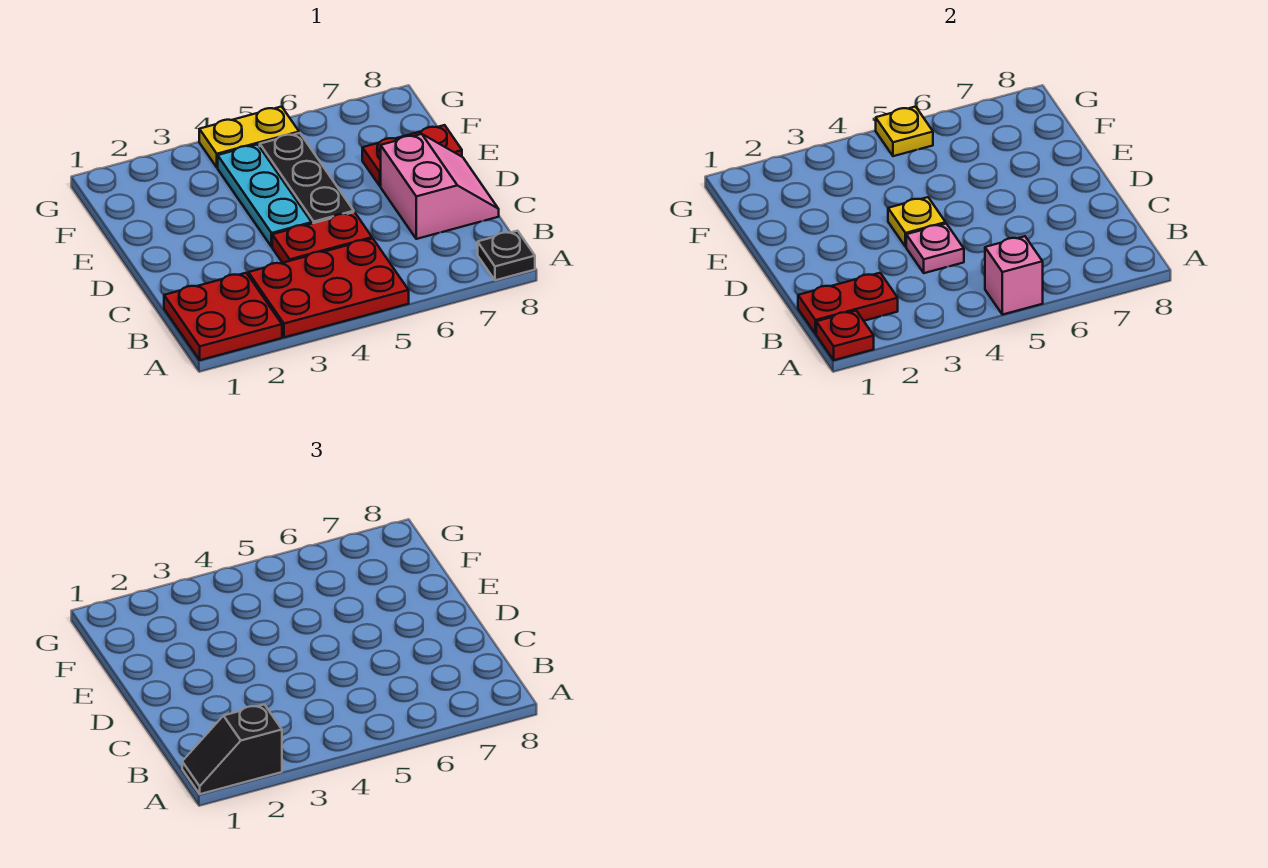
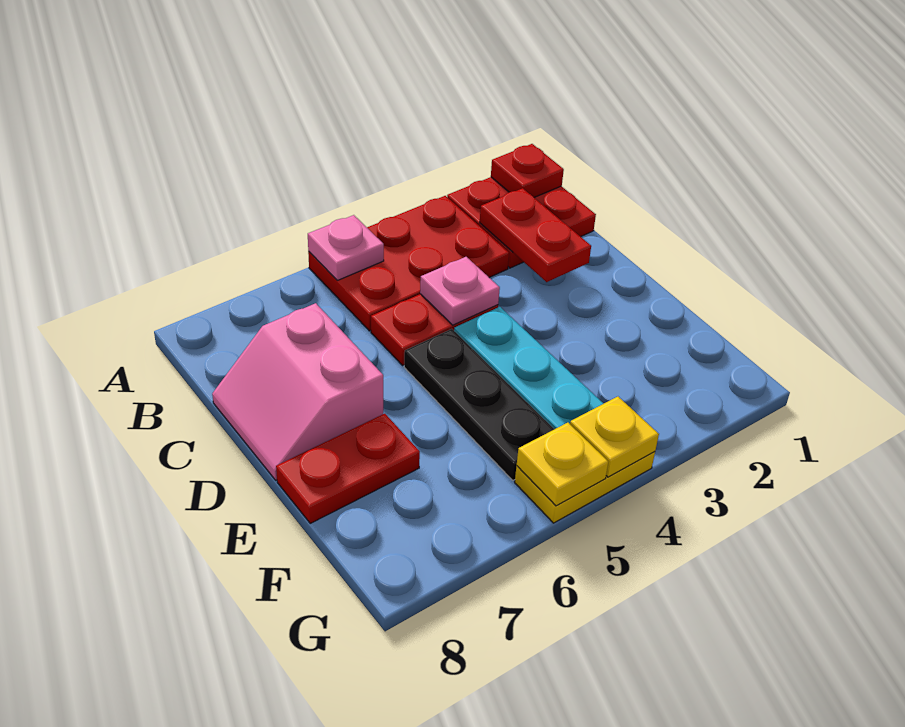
black slope A1:A2 level 3 top 2 -> none
pink brick A5 level 2 -> pink plate A5 level 2
black plate A8 level 1 -> none
red plate B1:B2 level 2 -> red plate B2:C2 level 2
yellow plate D4 level 2 -> yellow plate G4 level 2

